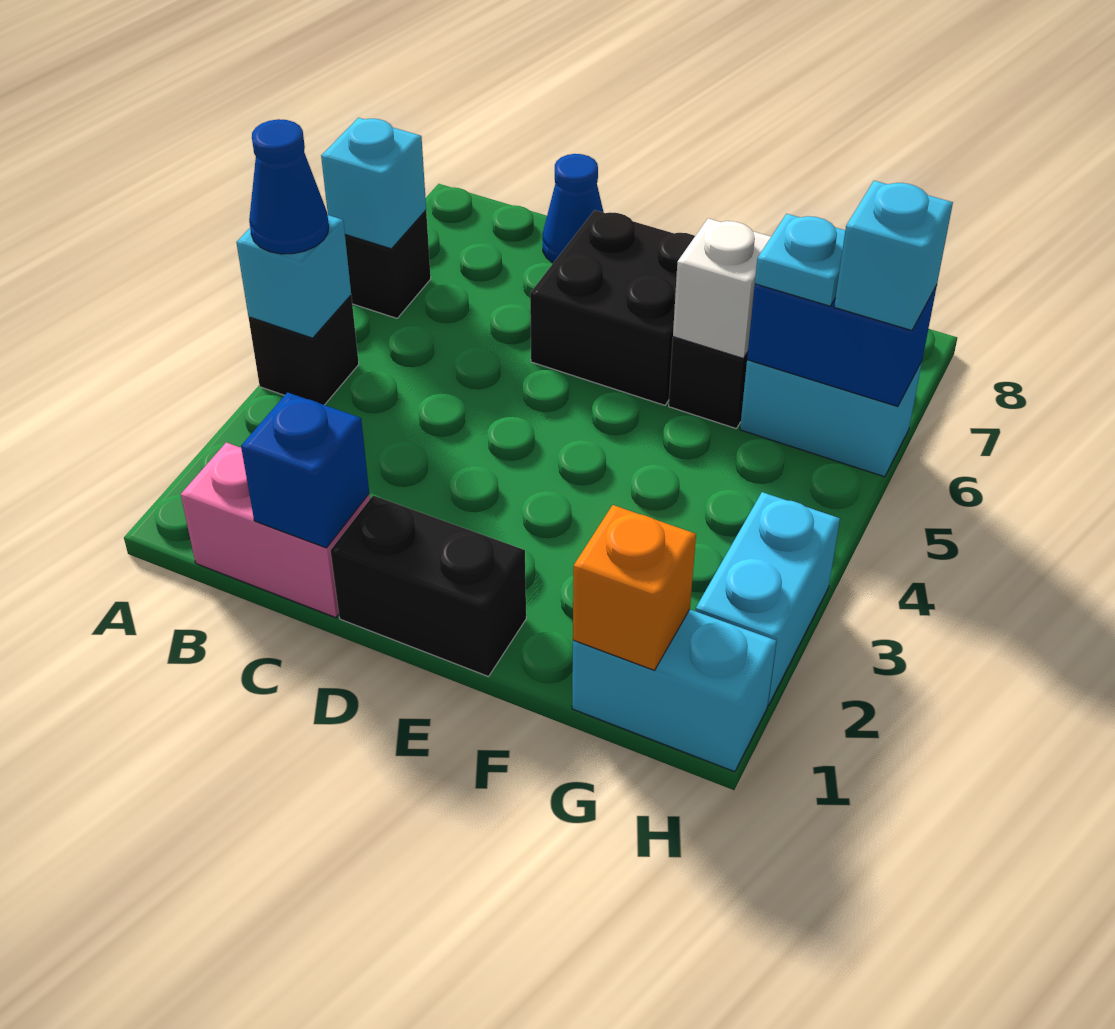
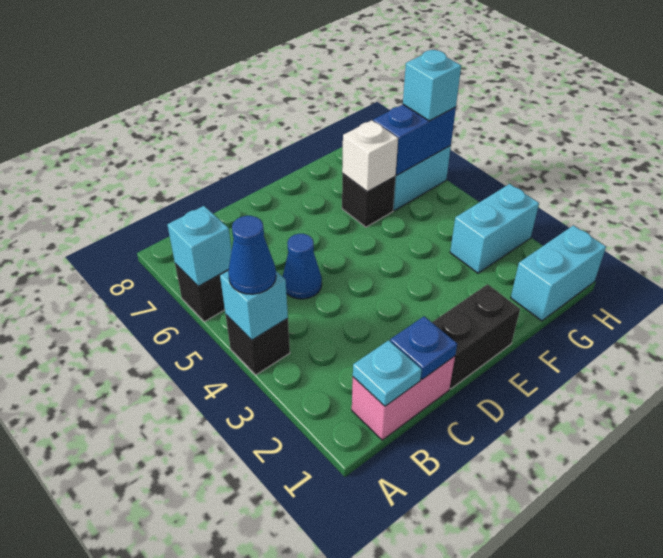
blue brick C1 level 2 -> blue plate C1 level 2
blue cone C8 level 1 -> blue cone C5 level 1
black brick D6:E7 level 1 -> none
orange brick G1 level 2 -> none
cyan plate G6 level 3 -> cyan plate B1 level 2
cyan brick H2:H3 level 1 -> cyan brick G3:H3 level 1

